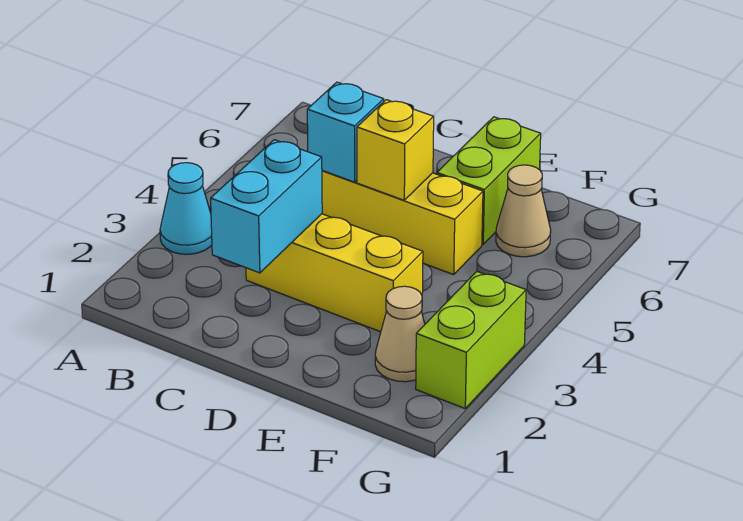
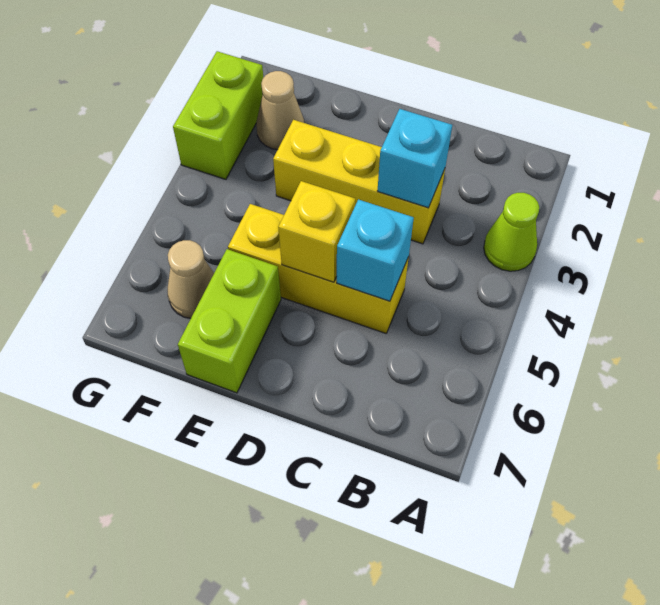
cyan cone A3 level 1 -> lime cone A3 level 1
cyan brick C2:C3 level 2 -> cyan brick C3 level 2

